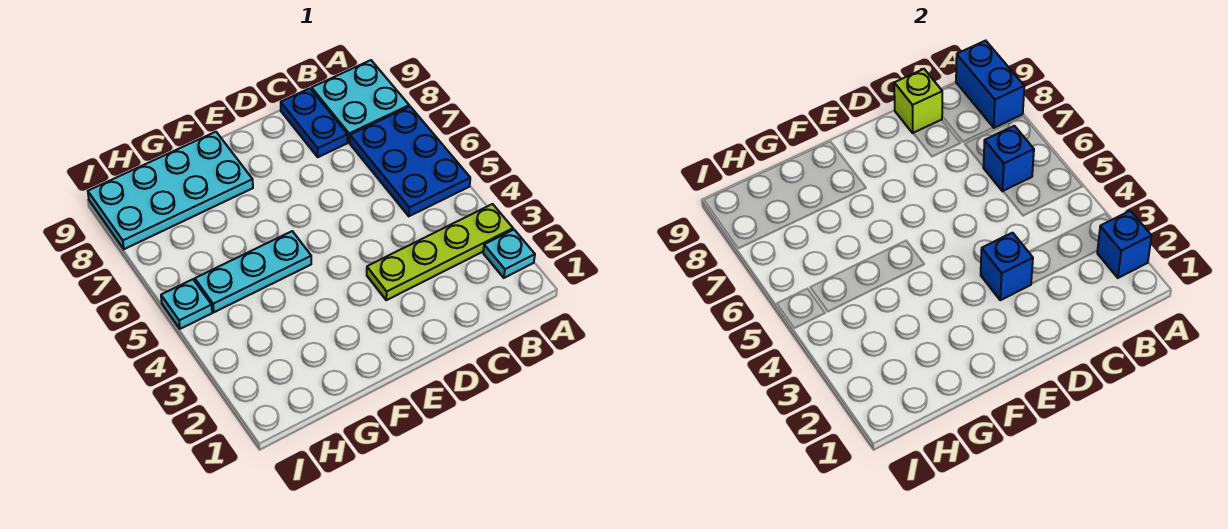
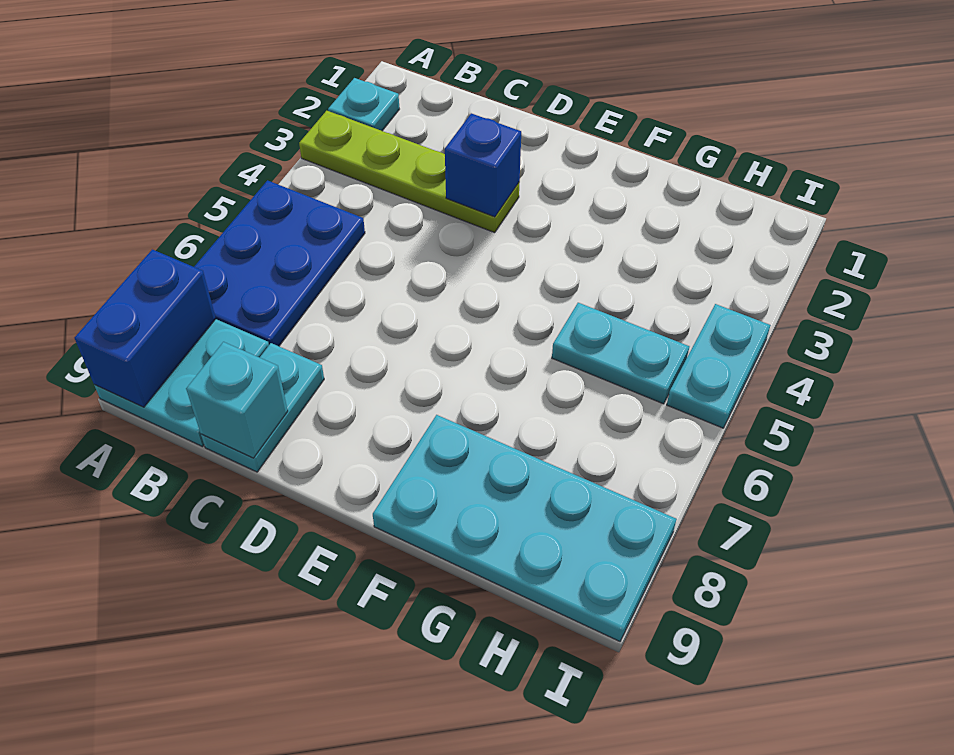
blue brick A2 level 2 -> none
blue brick B6 level 2 -> none
blue plate C8:C9 level 1 -> cyan plate C8:C9 level 1
lime brick C9 level 2 -> cyan brick C9 level 2
cyan plate F5:H5 level 1 -> cyan plate G5:H5 level 1
cyan plate I5 level 1 -> cyan plate I4:I5 level 1

